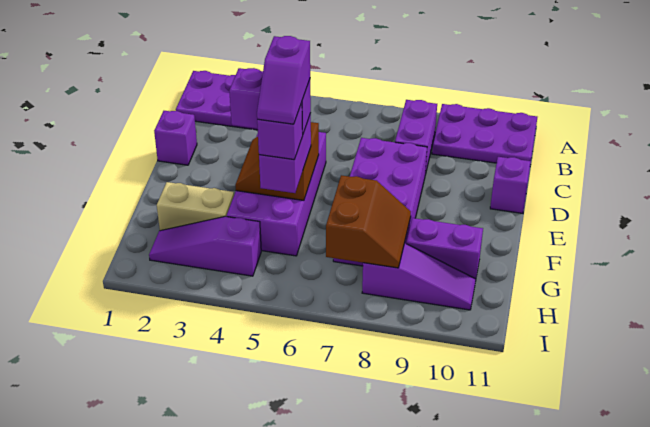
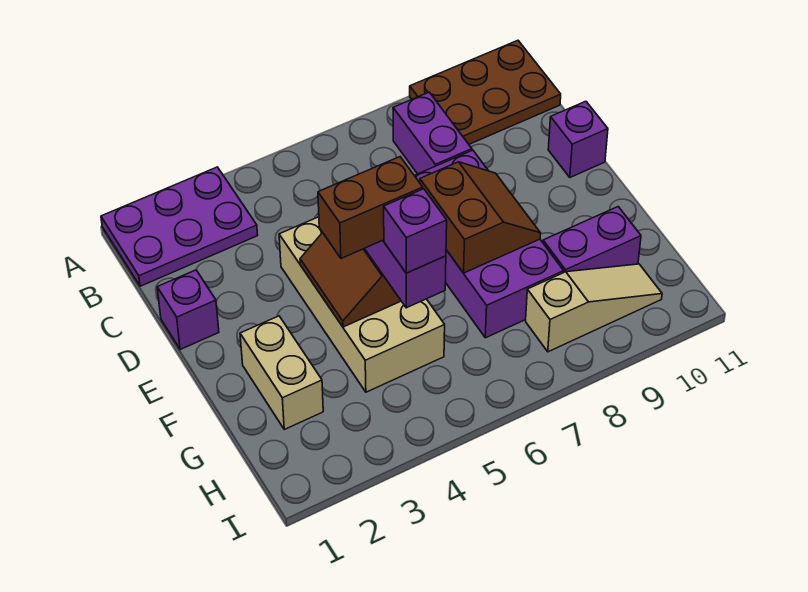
purple plate A9:B11 level 1 -> brown plate A9:B11 level 1
purple brick D4:G5 level 1 -> tan brick D4:G5 level 1
purple brick F4:F5 level 4 -> brown brick F4:F5 level 4
purple slope F5:G5 level 5 top F -> none
tan brick G2:G3 level 1 -> tan brick F2:G2 level 1
brown slope G7:H8 level 2 top 7 -> brown slope E7:F8 level 2 top 7
purple slope H2:H4 level 1 top 4 -> none
purple slope H8:H10 level 1 top 8 -> tan slope H8:H10 level 1 top 8

